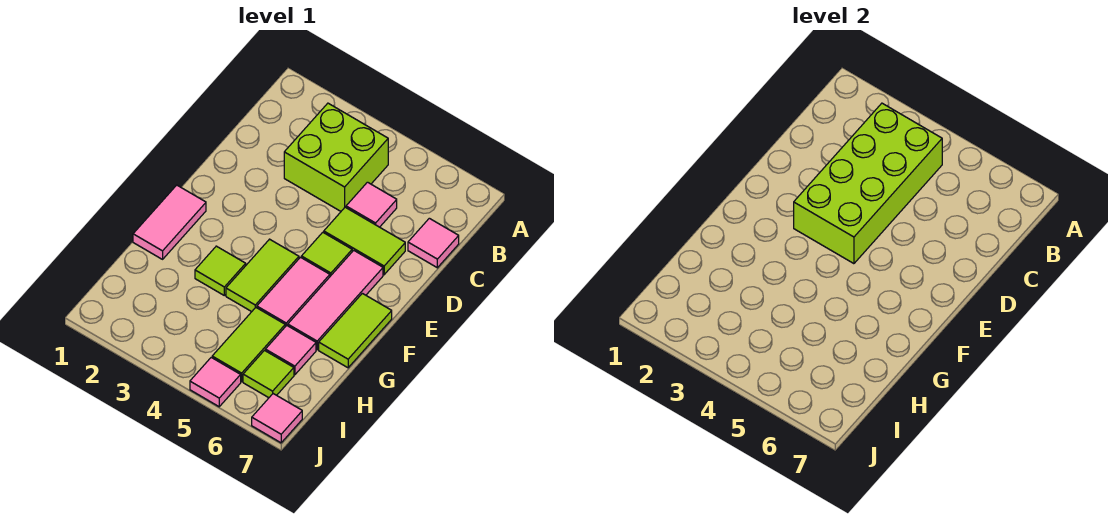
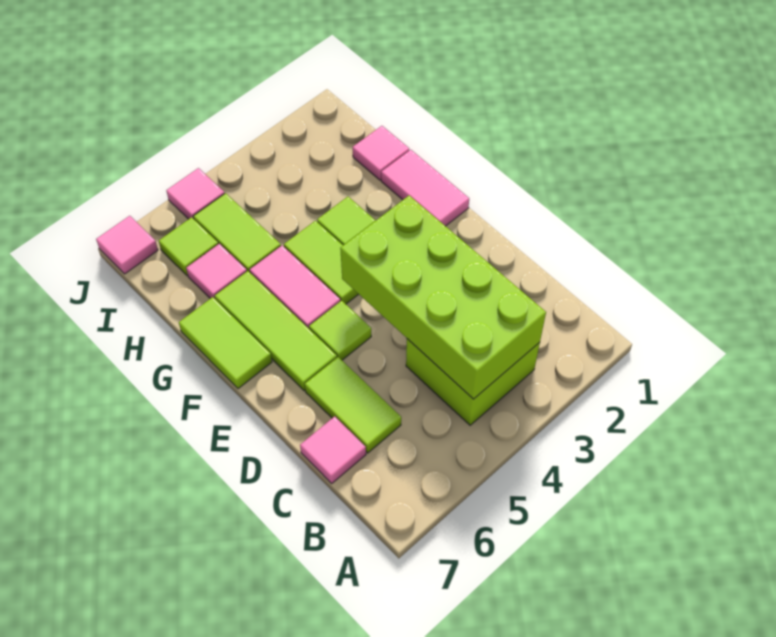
pink tile C5 level 1 -> pink tile H1 level 1
lime tile D5:D6 level 1 -> lime tile C6:D6 level 1
pink tile E6:G6 level 1 -> lime tile E6:G6 level 1

